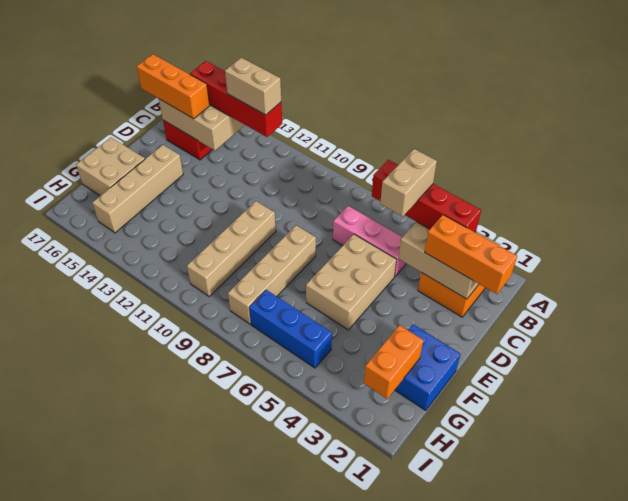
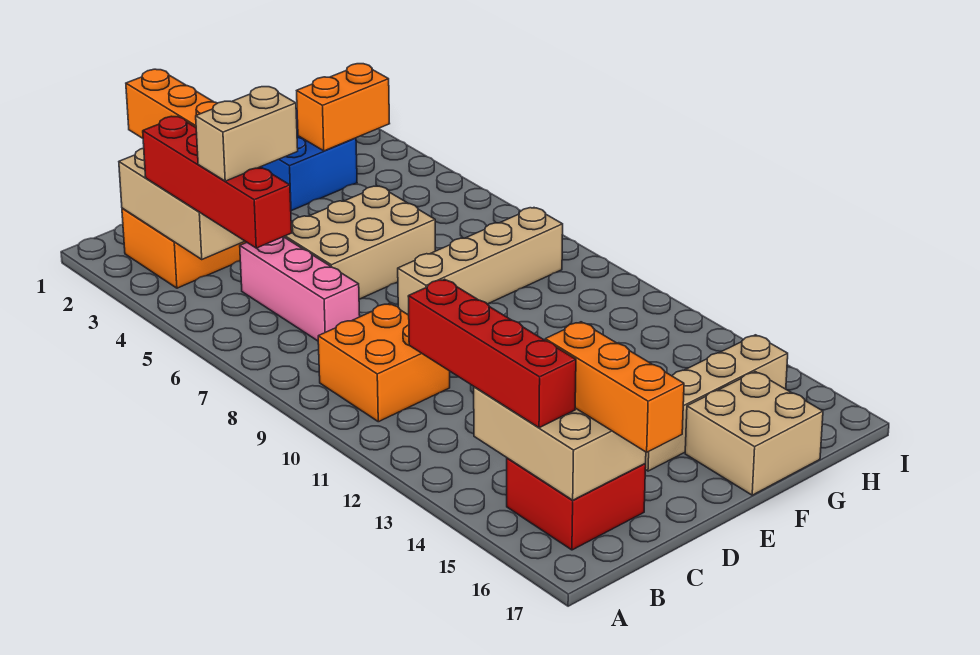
none -> orange brick B9:C10 level 1
tan brick B12:B13 level 4 -> none
tan brick E10:H10 level 1 -> none
blue brick H5:H7 level 1 -> none

